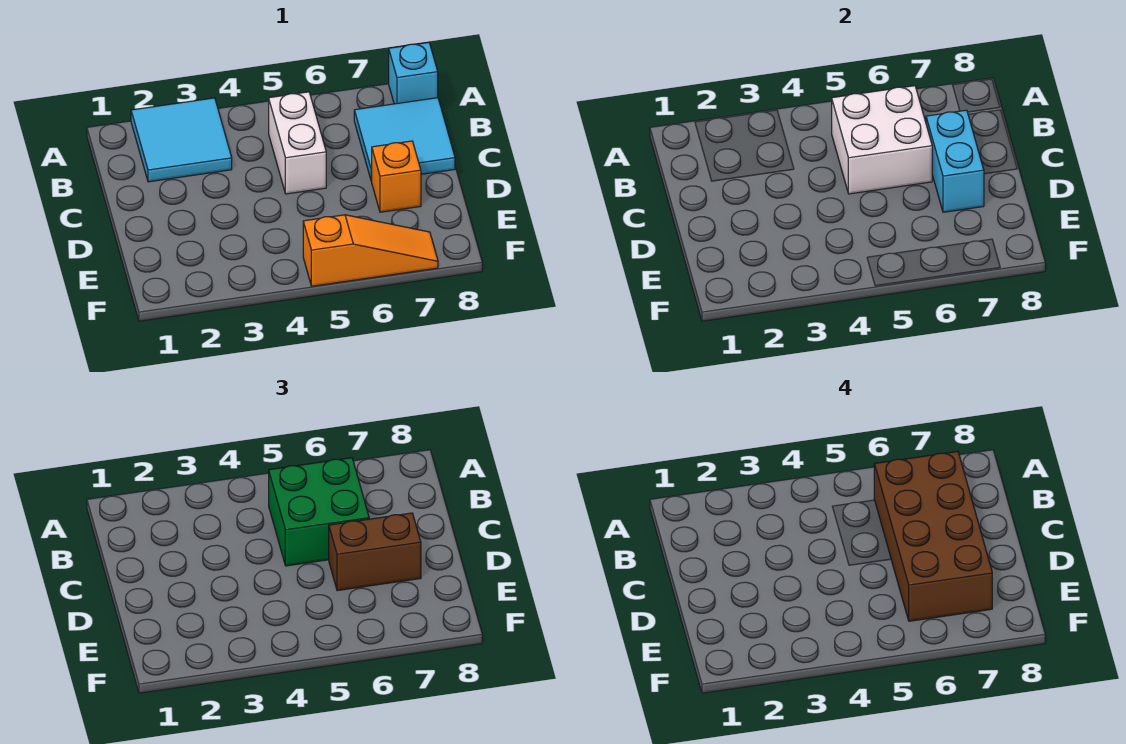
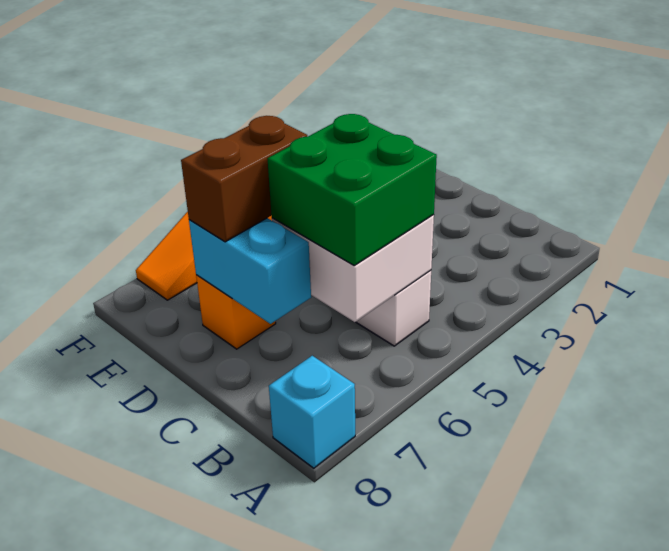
cyan tile A2:B3 level 1 -> none
brown brick B6:E7 level 4 -> none
cyan tile B7:C8 level 1 -> none

